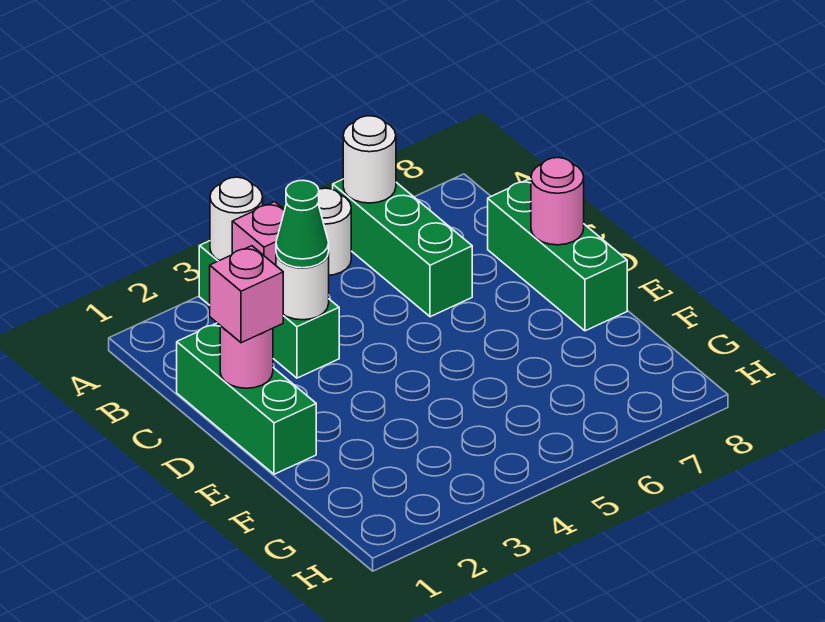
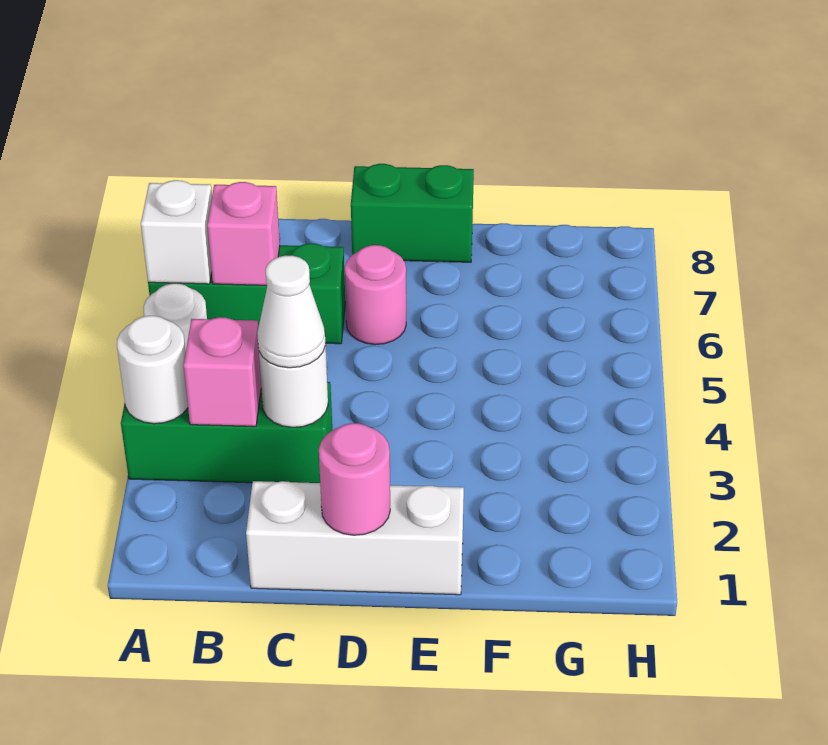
white round brick A6 level 2 -> white brick A6 level 2
green brick C1:E1 level 1 -> white brick C1:E1 level 1
green cone C3 level 3 -> white cone C3 level 3
green brick C8:E8 level 1 -> green brick D8:E8 level 1
pink brick D1 level 3 -> pink brick B6 level 2
pink round brick D8 level 2 -> pink round brick D6 level 1

